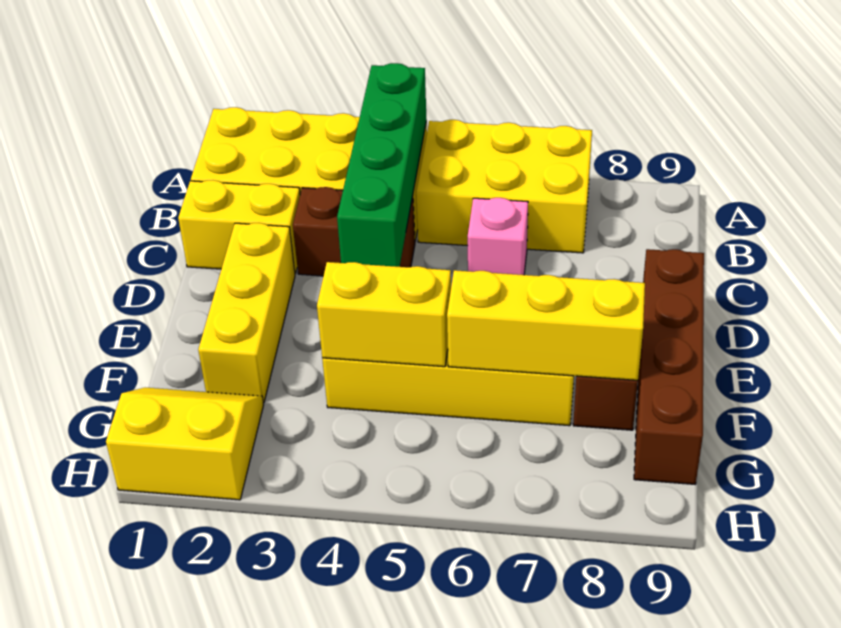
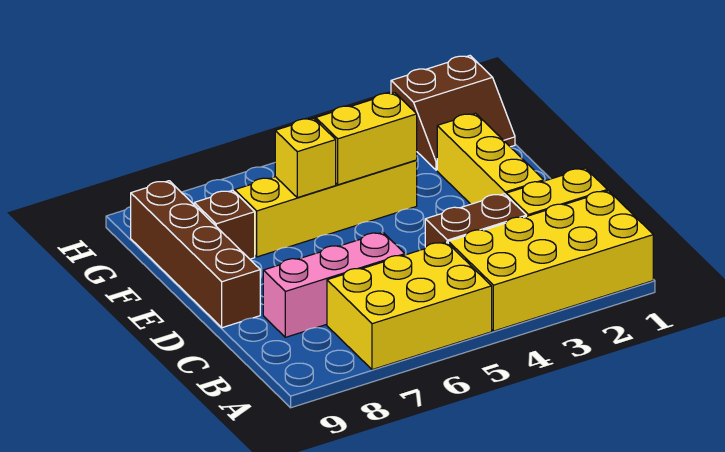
green brick A4:D4 level 2 -> none
pink brick C6 level 1 -> pink brick C6:C8 level 1
yellow brick F6:F8 level 2 -> yellow brick F6 level 2
yellow slope G1:H2 level 1 top H -> brown slope G1:H2 level 1 top H

